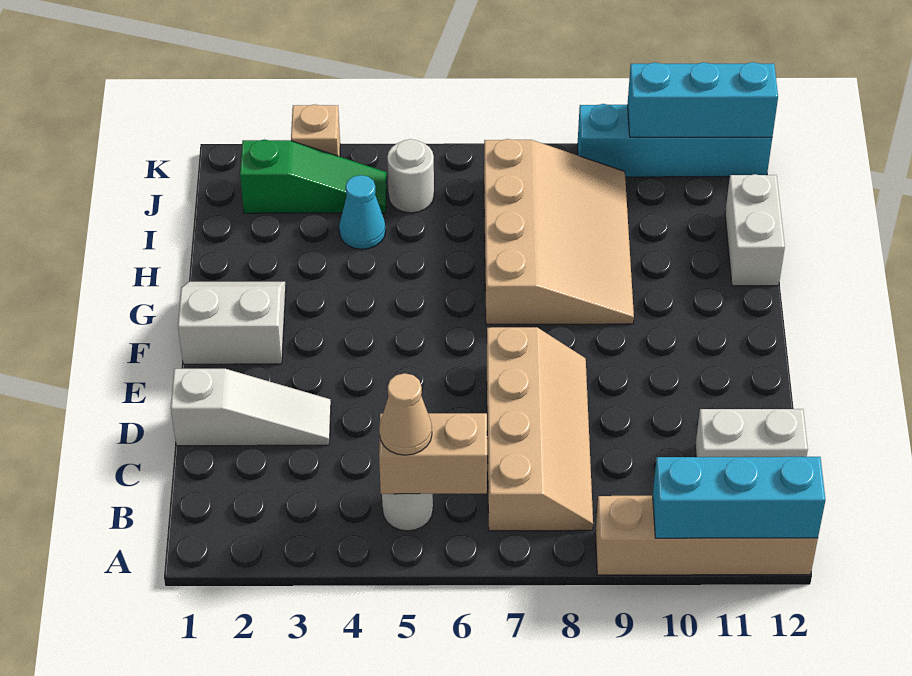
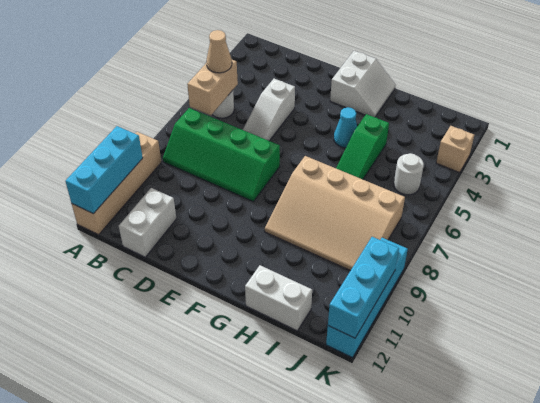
tan slope B7:E8 level 1 top 7 -> green slope B7:E8 level 1 top 7
white slope D1:D3 level 1 top 1 -> white slope D4:D6 level 1 top 4
cyan cone I4 level 1 -> cyan cone G4 level 1
green slope J2:J4 level 1 top 2 -> green slope H4:H6 level 1 top 4

